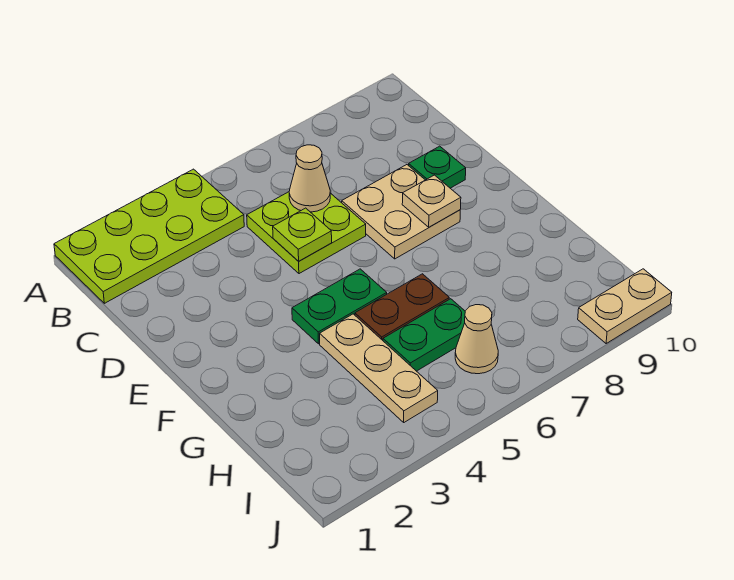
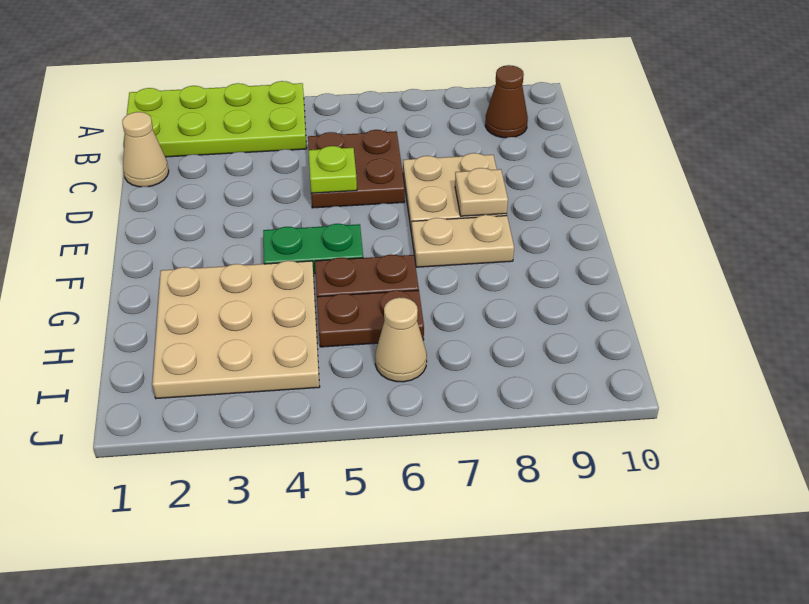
none -> brown cone B9 level 1
lime plate C5:D6 level 1 -> brown plate C5:D6 level 1
tan cone C6 level 2 -> tan cone C1 level 1
green plate D9 level 1 -> none
tan plate G4:I4 level 1 -> tan plate G2:I4 level 1
green plate H5:H6 level 1 -> brown plate H5:H6 level 1
tan plate J9:J10 level 1 -> tan plate F7:F8 level 1

